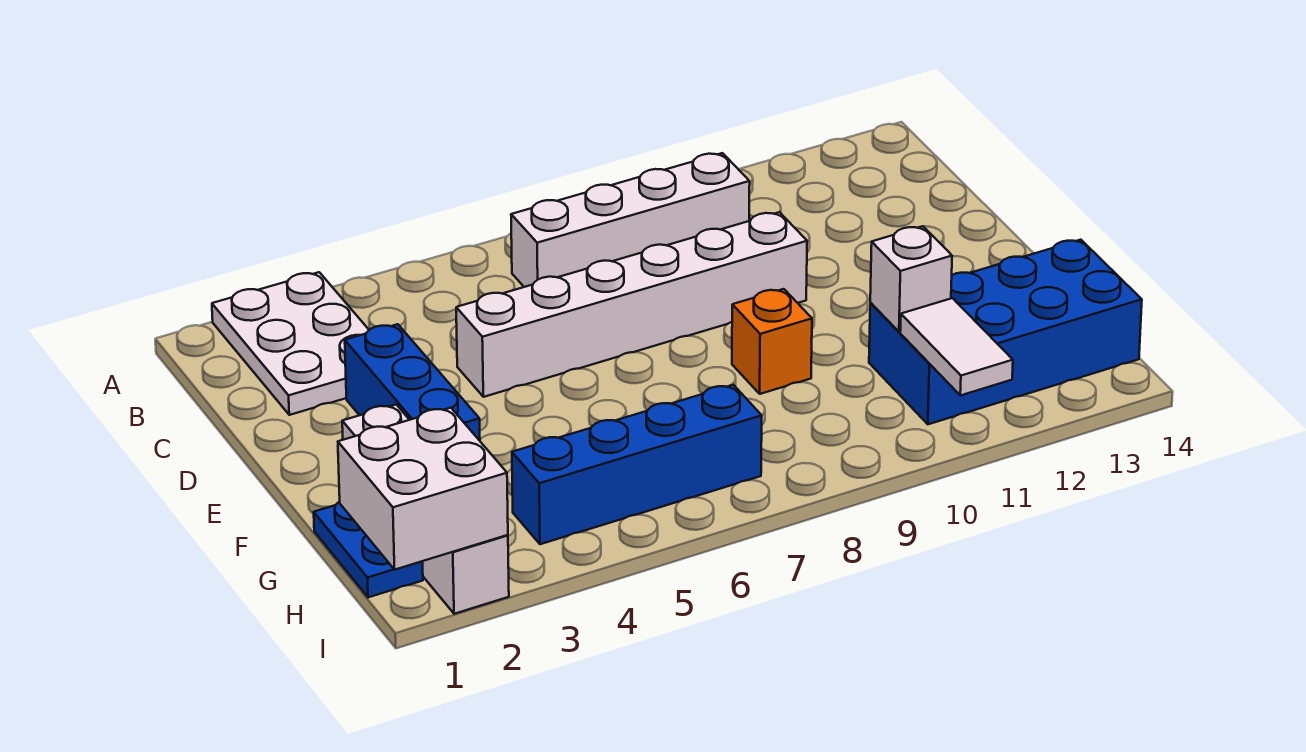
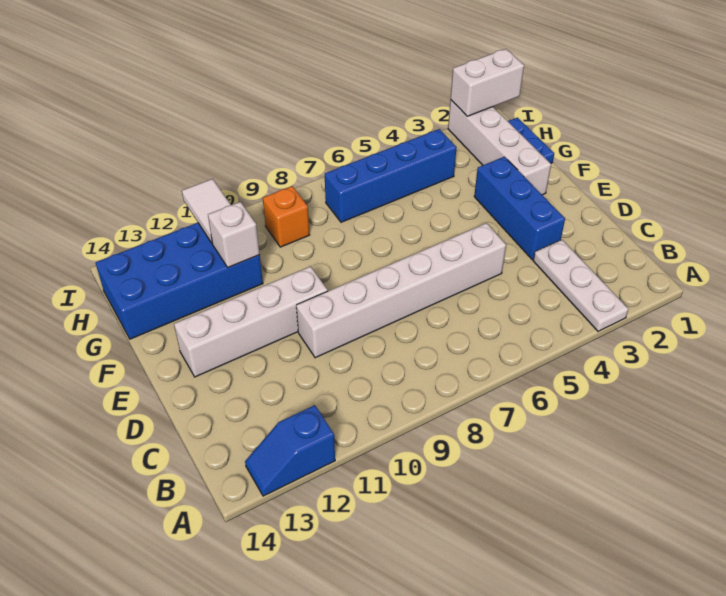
white plate A2:C3 level 1 -> white plate A3:C3 level 1
none -> blue slope A12:A13 level 1 top 12
white brick B7:B10 level 1 -> white brick E10:E13 level 1
orange brick F9 level 1 -> orange brick H9 level 1
white brick H1:I2 level 2 -> white brick I1:I2 level 2

